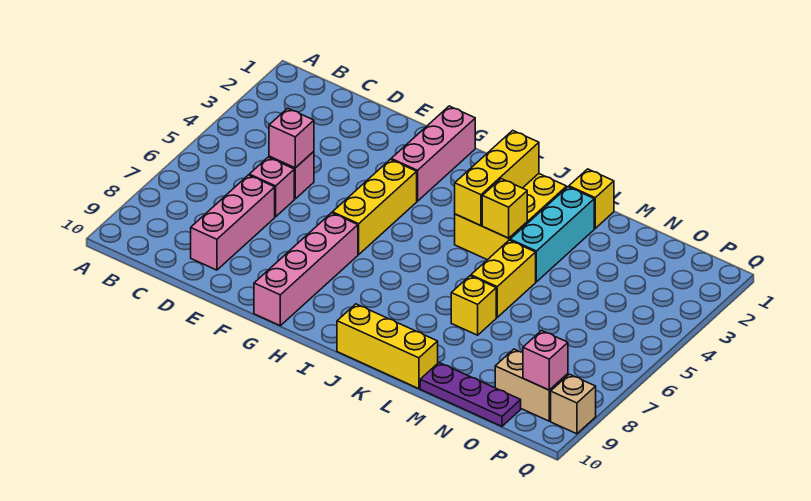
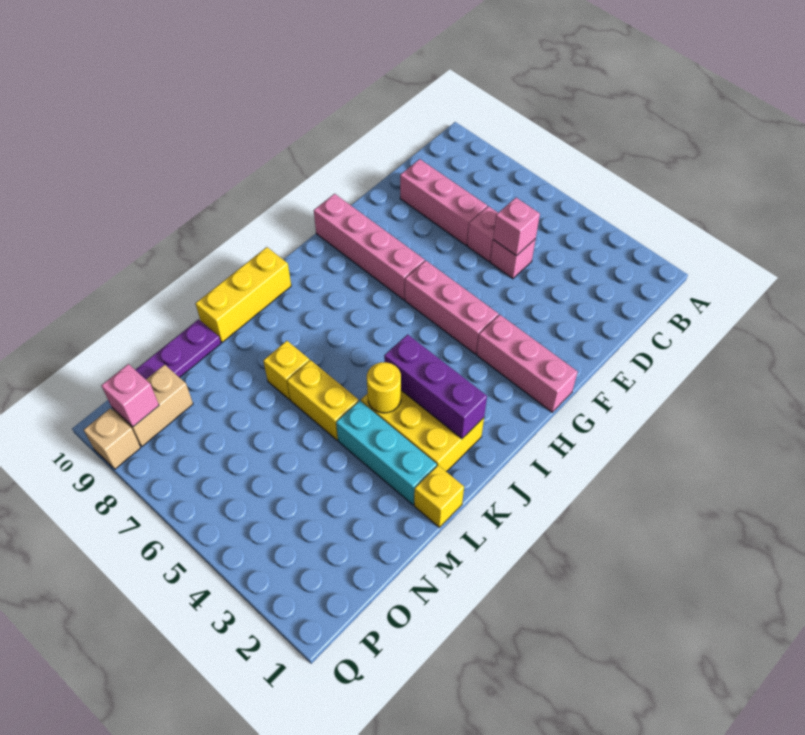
yellow brick G4:G6 level 1 -> pink brick G4:G6 level 1
yellow brick J2:J4 level 2 -> purple brick J2:J4 level 2
yellow brick K4 level 2 -> yellow round brick K4 level 2

